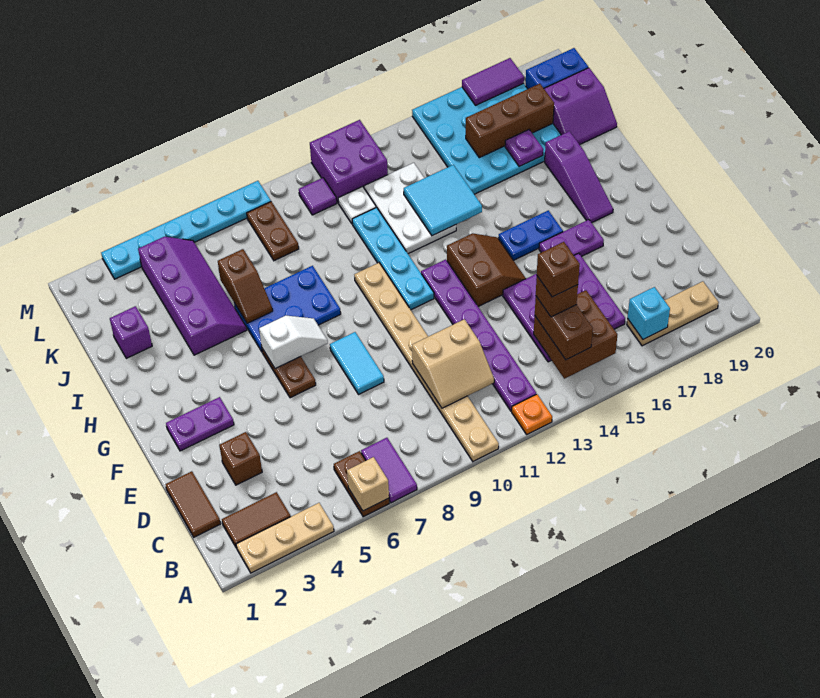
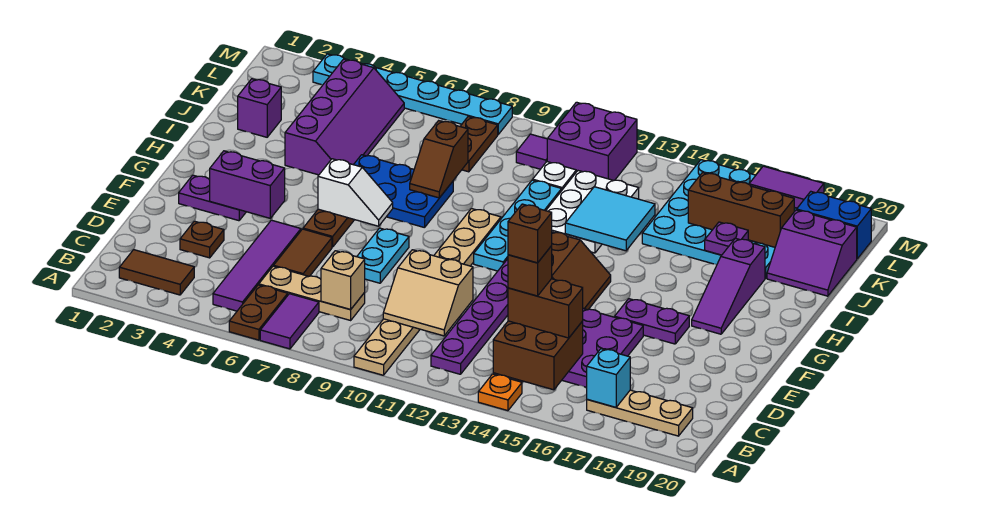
tan plate A2:A4 level 1 -> tan plate C6:C8 level 1
tan brick A6 level 2 -> tan brick C8 level 2
orange plate A12 level 1 -> orange plate A14 level 1
none -> purple tile B5:E5 level 1
brown brick B14:C14 level 3 -> brown brick C14:C15 level 3
brown tile C1:D1 level 1 -> brown tile D6:E6 level 1
brown brick D3 level 1 -> brown plate D3 level 1
cyan tile E8:F8 level 1 -> cyan plate E8:F8 level 1
none -> purple brick F3:F4 level 2
blue plate G15:G16 level 1 -> none
brown slope I6:J6 level 2 top J -> brown slope I8:J8 level 2 top J

